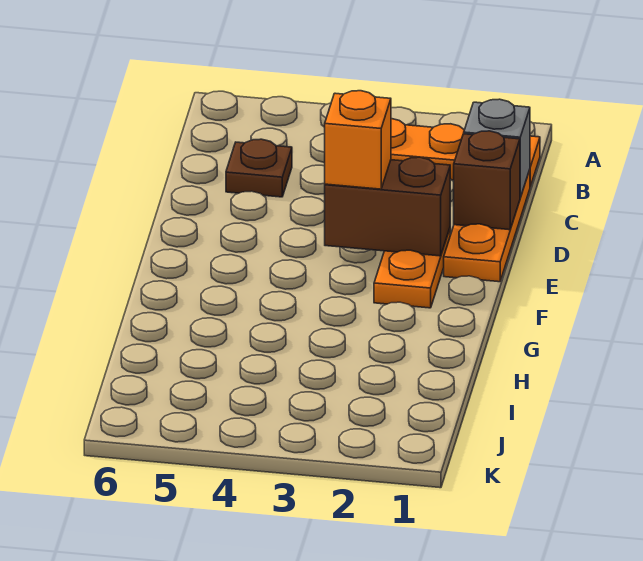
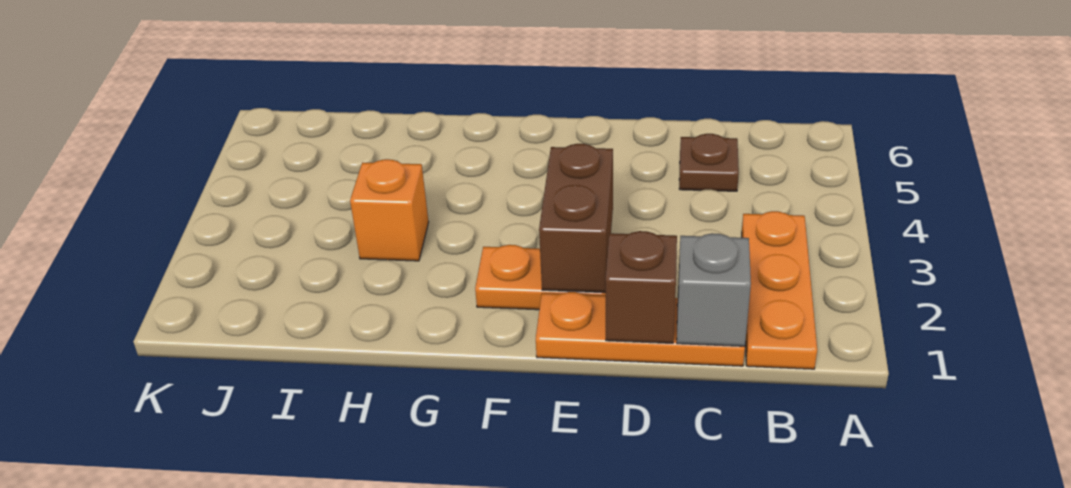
orange brick E3 level 3 -> orange brick H3 level 1

